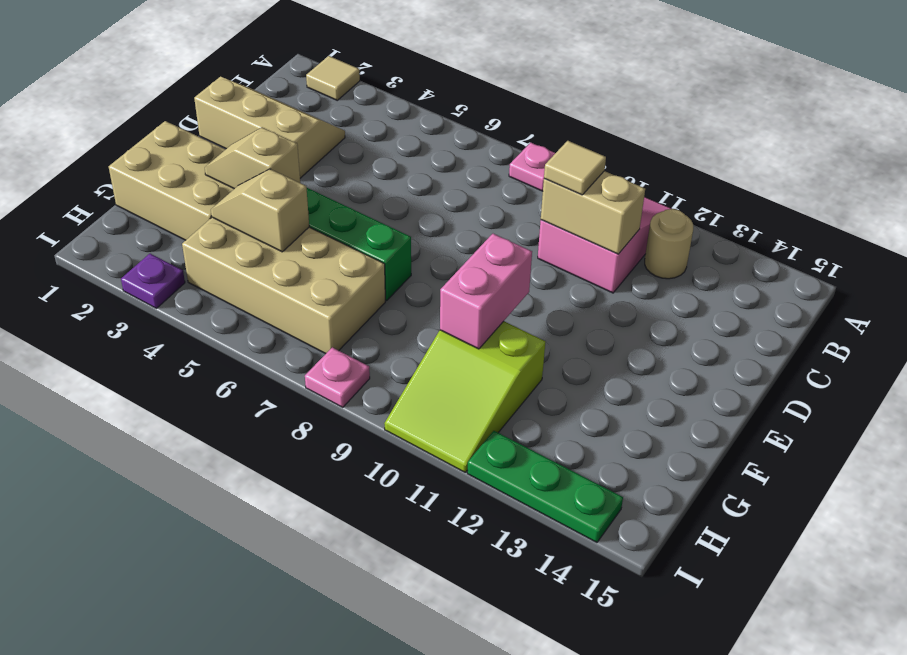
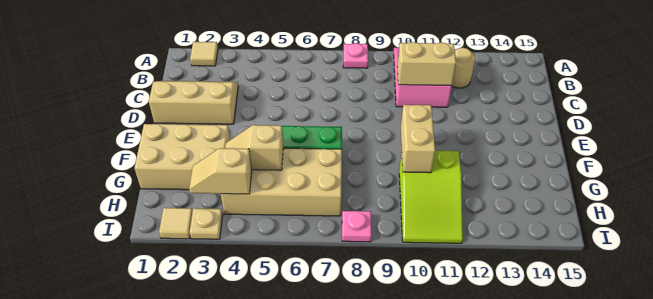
tan tile C10 level 3 -> tan tile I2 level 1
tan slope F3:F4 level 2 top 4 -> tan slope H3:H4 level 2 top 4
pink brick F10:G10 level 2 -> tan brick F10:G10 level 2
purple plate I3 level 1 -> tan plate I3 level 1
green plate I12:I14 level 1 -> none

